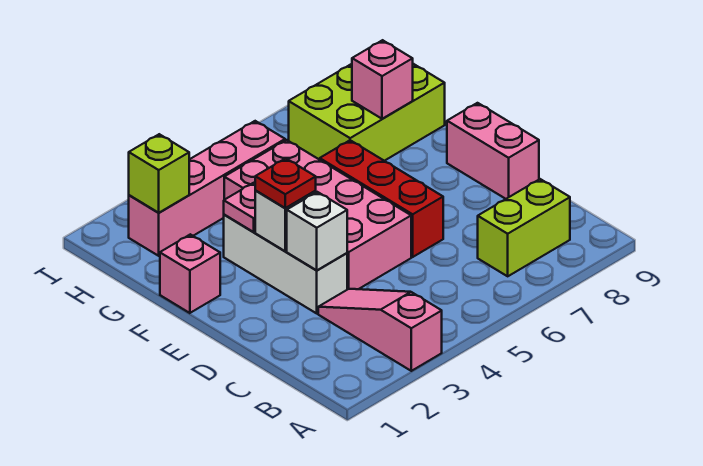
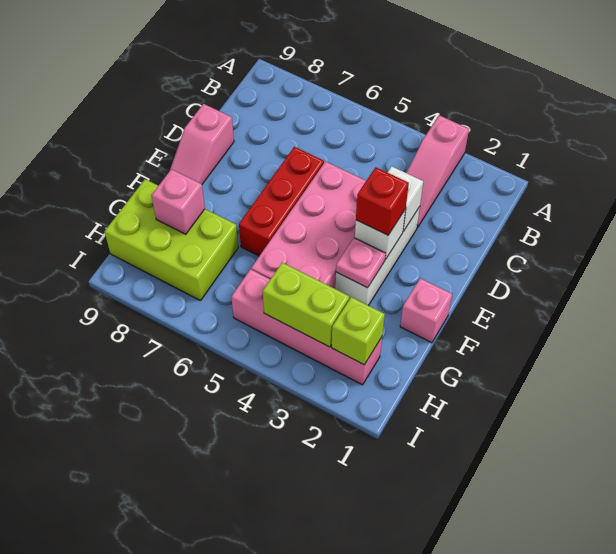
lime brick B7:B8 level 1 -> lime brick H3:H4 level 2
pink brick D9:E9 level 1 -> pink slope D9:E9 level 1 top D
red plate E3 level 3 -> red brick E3 level 3

